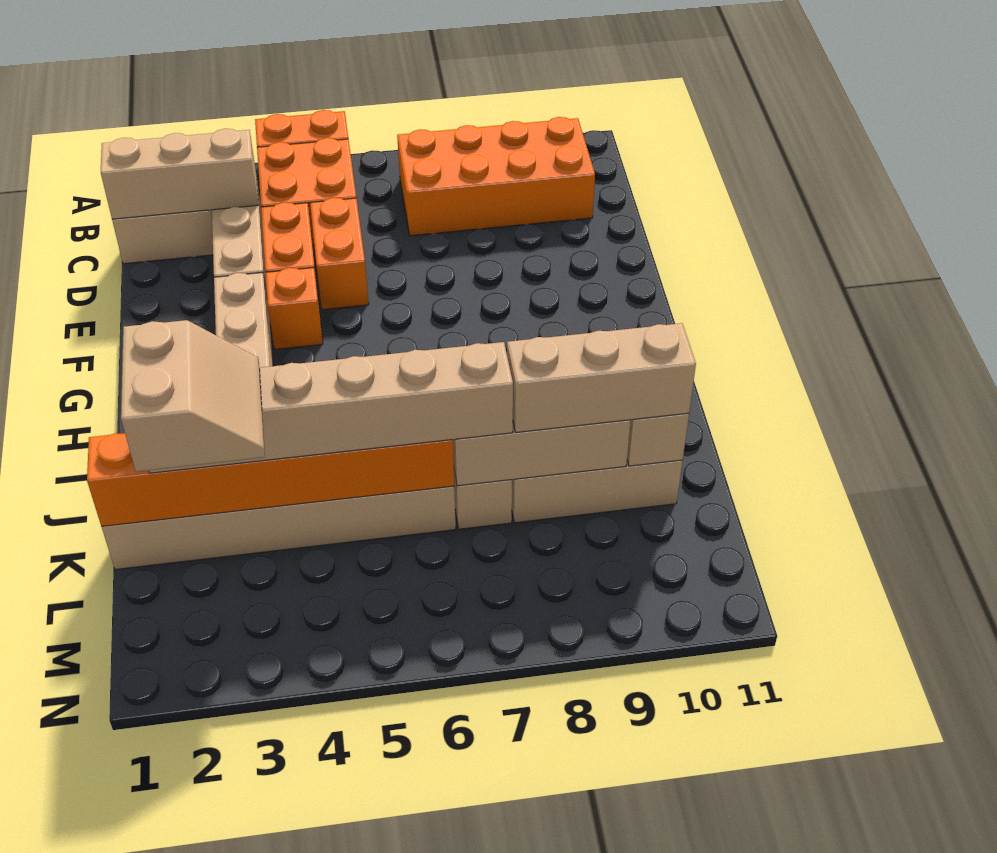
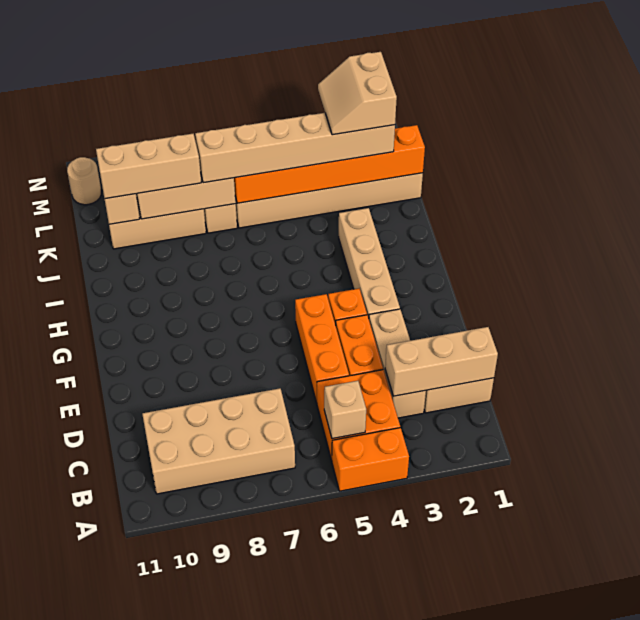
none -> tan brick B5 level 2
orange brick B7:C10 level 1 -> tan brick B7:C10 level 1
orange brick D5:E5 level 1 -> orange brick D5:F5 level 1
none -> tan round brick M11 level 1

